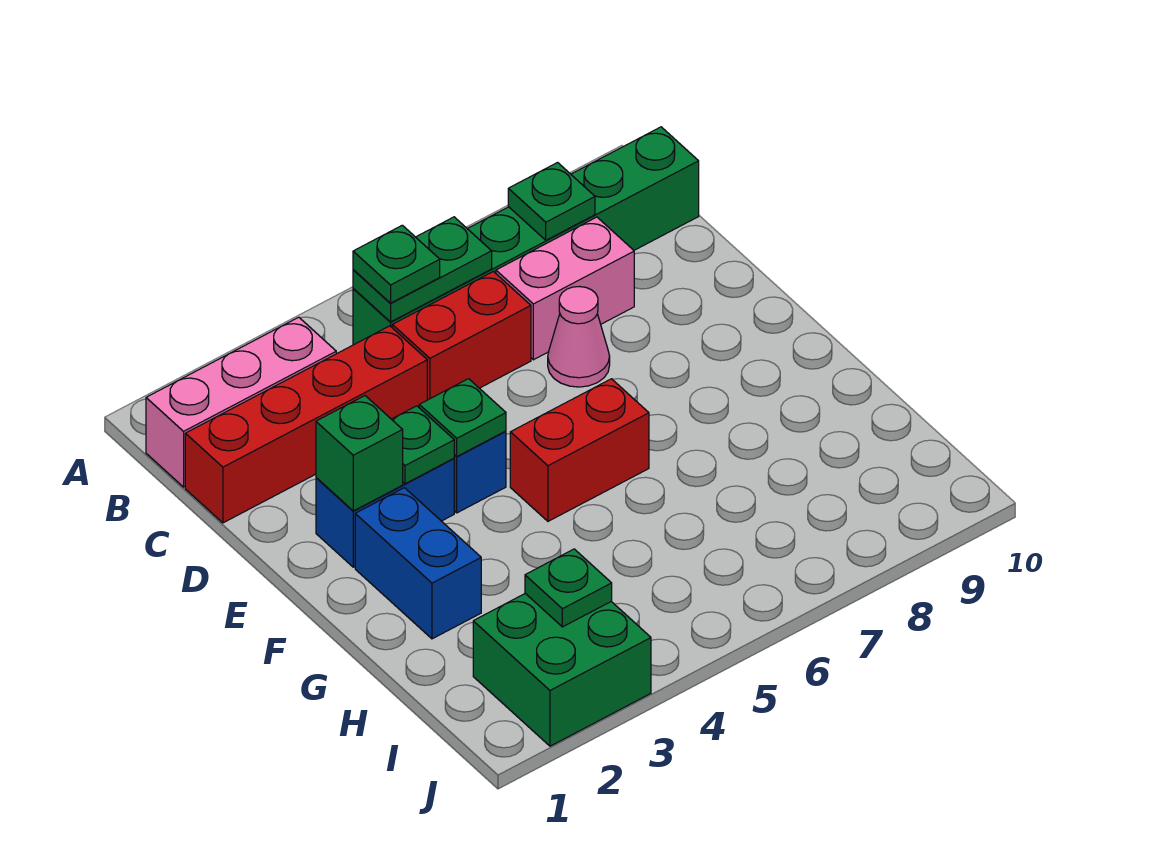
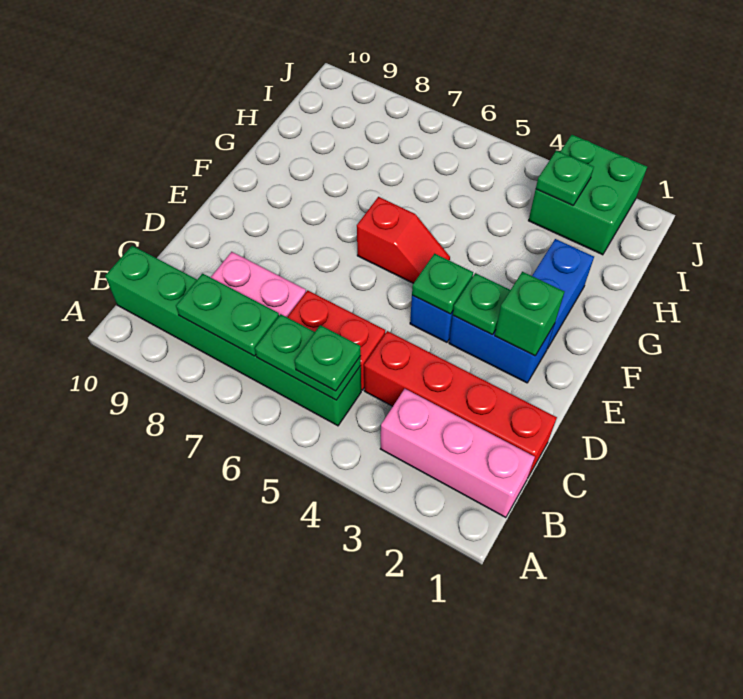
green plate B8 level 2 -> green plate B7:B8 level 2
pink cone D7 level 1 -> none
red brick F5:F6 level 1 -> red slope F5:F6 level 1 top 6

